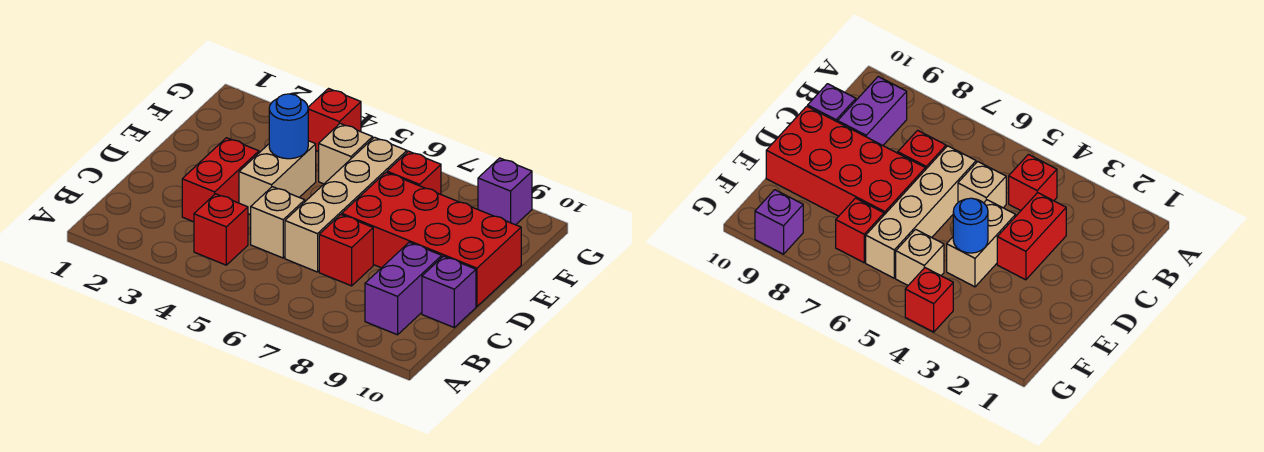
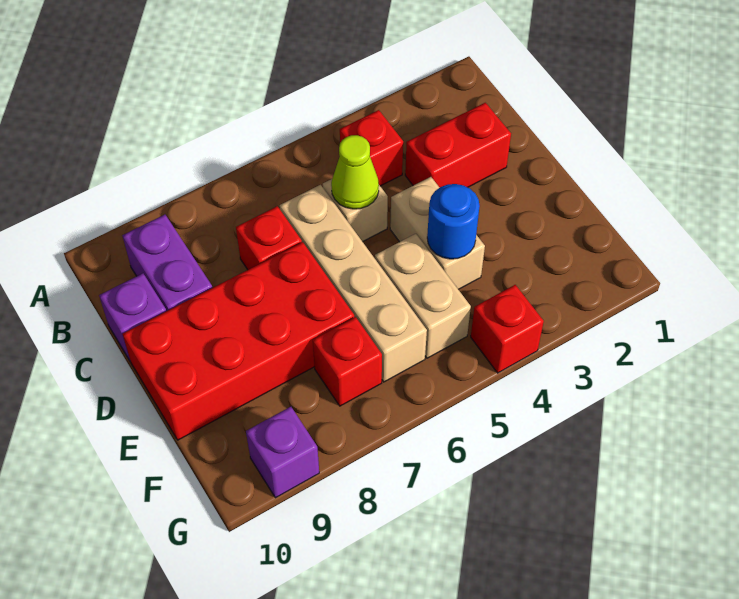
red brick C3:D3 level 1 -> red brick C2:C3 level 1
none -> lime cone C5 level 2
tan brick F5 level 1 -> tan brick E5:F5 level 1

